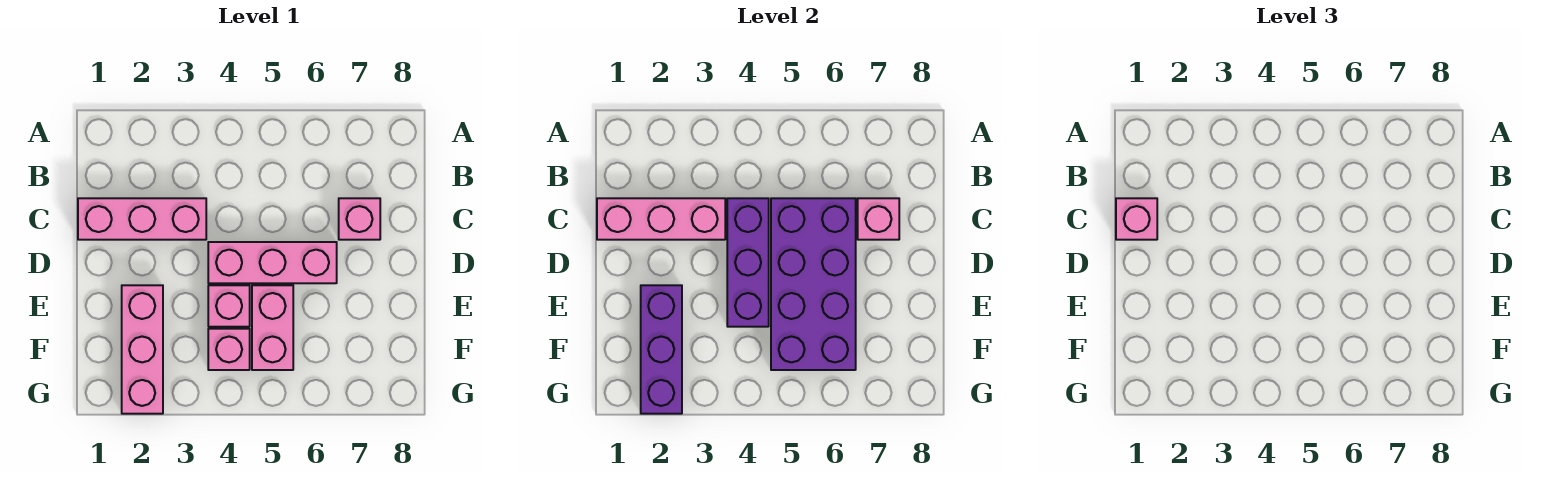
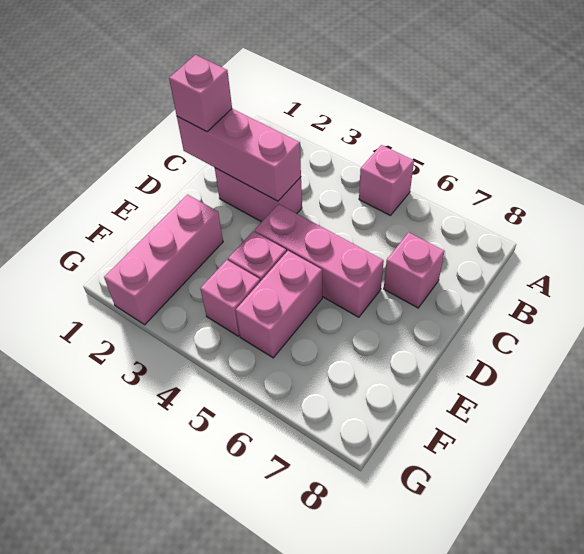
pink brick C1:C3 level 1 -> pink brick C2:C3 level 1
purple brick C4:E4 level 2 -> none
purple brick C5:F6 level 2 -> none
pink brick C7 level 2 -> pink brick A5 level 1
purple brick E2:G2 level 2 -> none

